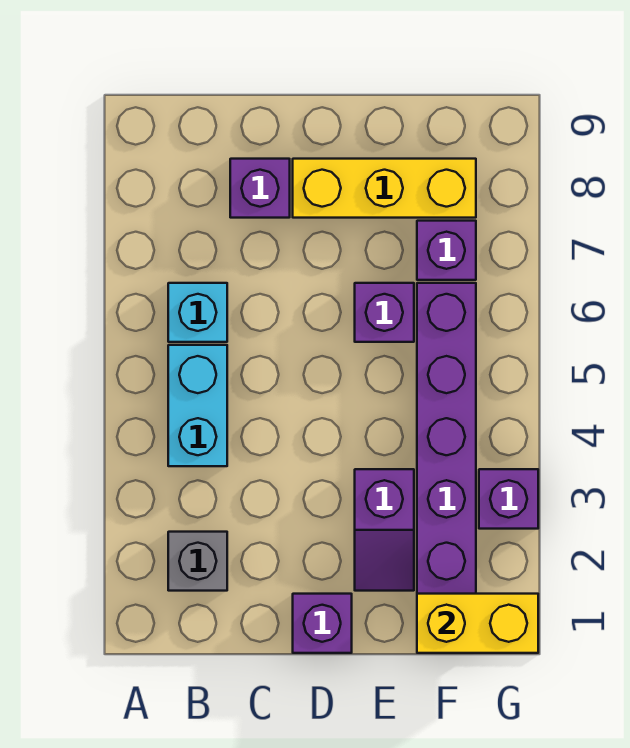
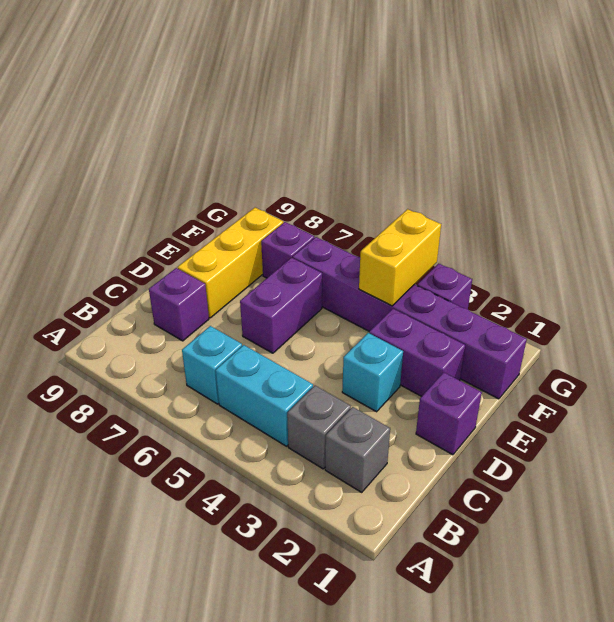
none -> grey brick B3 level 1
none -> cyan brick D3 level 1
purple slope E2:E3 level 1 top 3 -> purple brick E2:E3 level 1
purple brick E6 level 1 -> purple brick D6:E6 level 1
yellow brick F1:G1 level 2 -> yellow brick F4:G4 level 2

